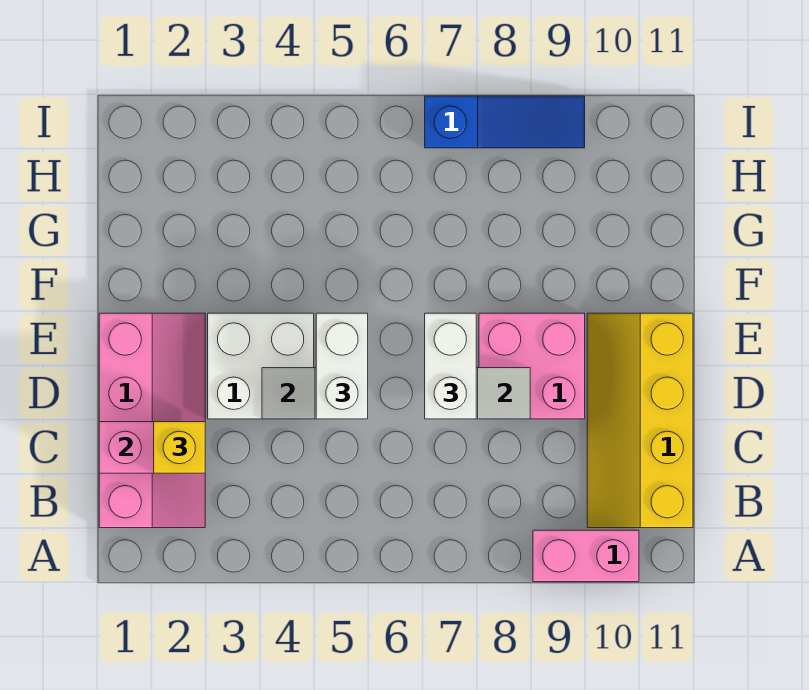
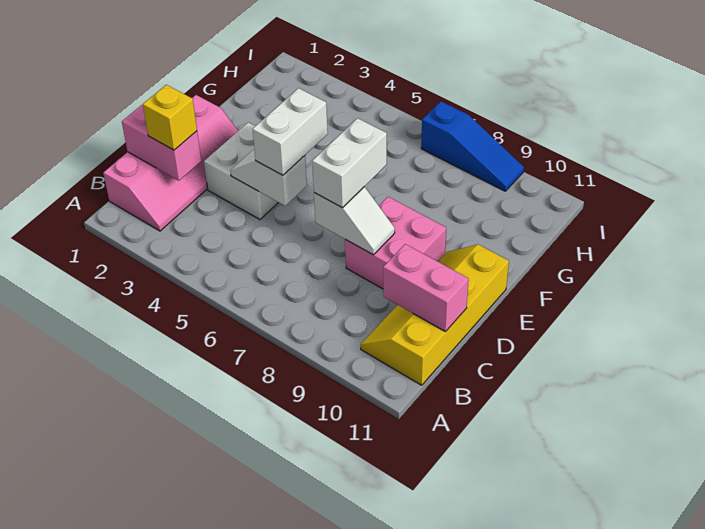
pink brick A9:A10 level 1 -> pink brick C10:C11 level 2

